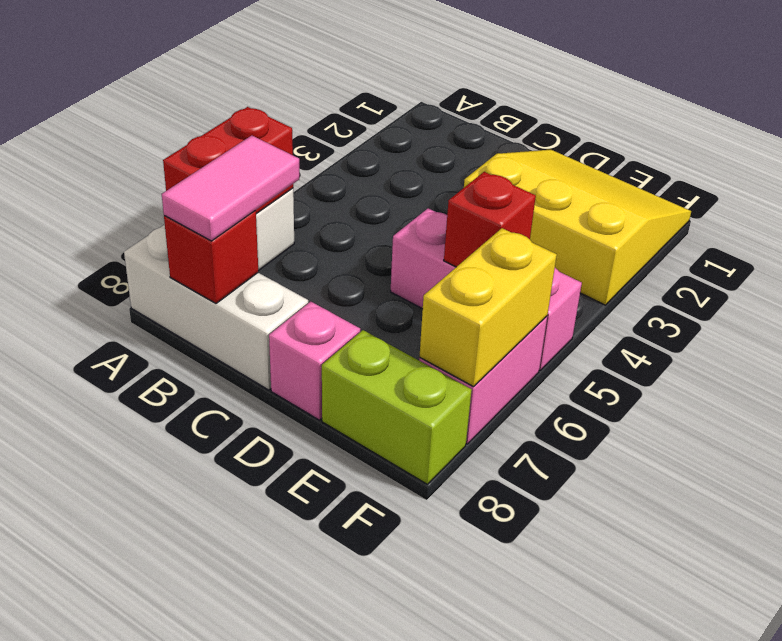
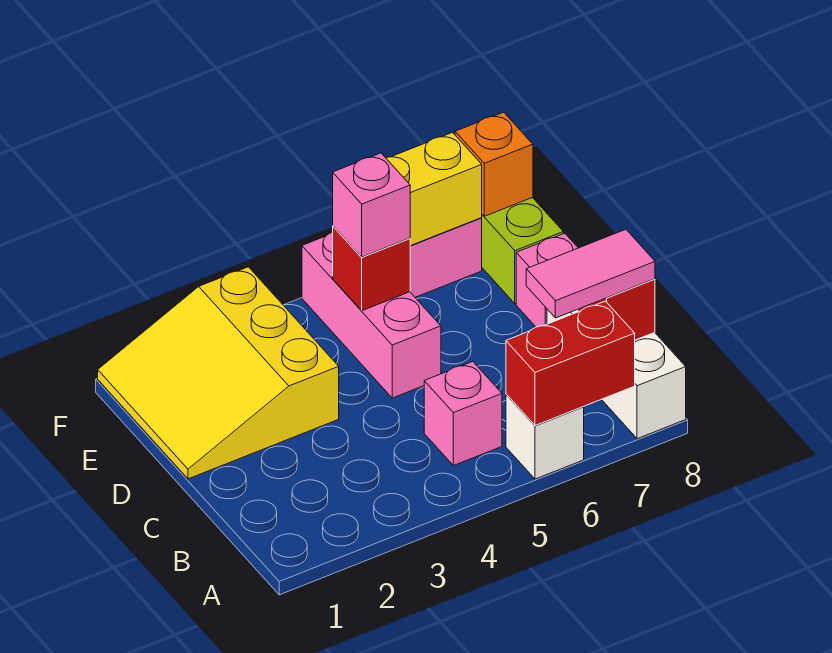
none -> pink brick B5 level 1
none -> pink brick E5 level 3
none -> orange brick F8 level 2

